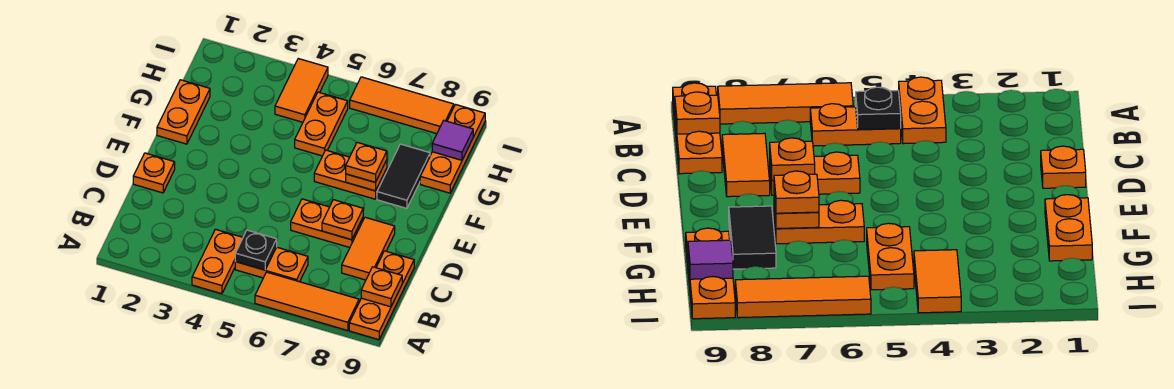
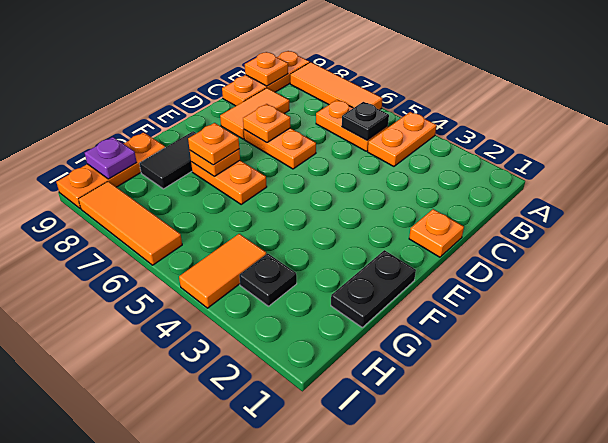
orange plate F1:G1 level 1 -> black plate F1:G1 level 1
orange plate G5:H5 level 1 -> none
none -> black plate H3 level 1
purple tile H9 level 2 -> purple plate H9 level 2

